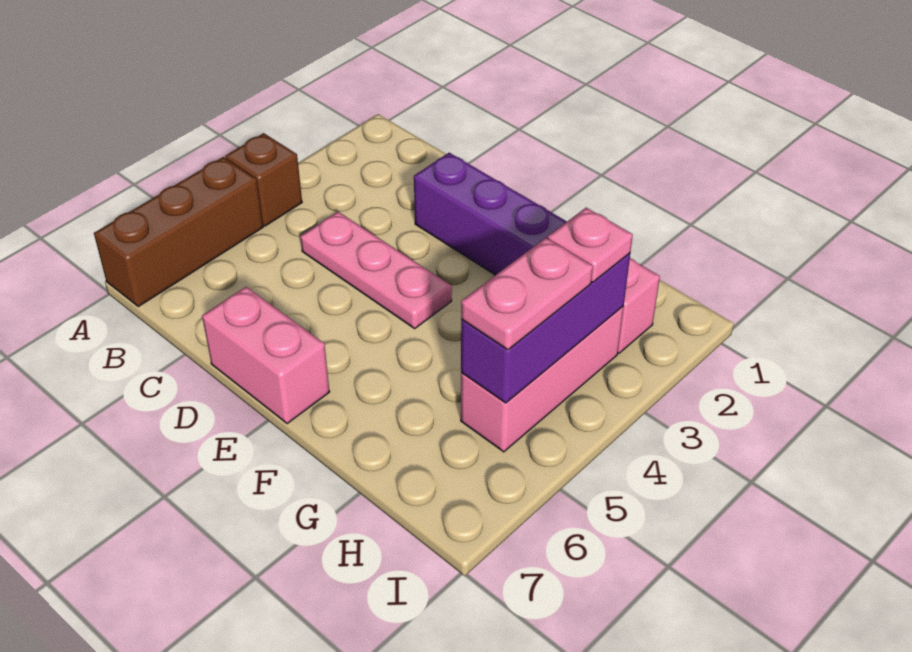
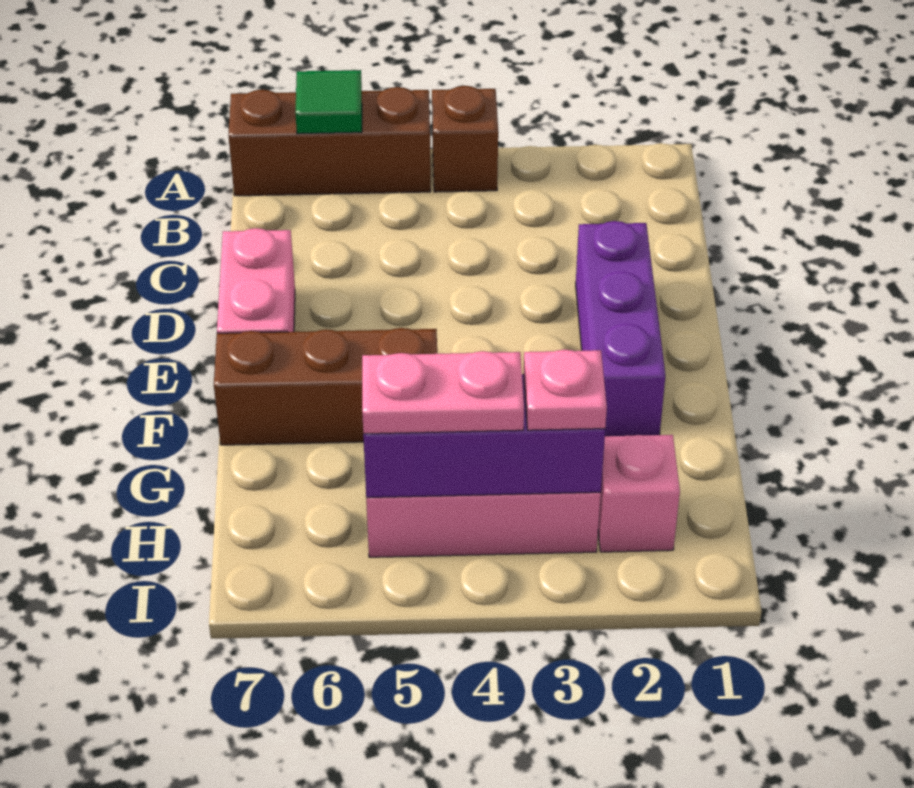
none -> green tile A6 level 2
pink plate C4:E4 level 1 -> none
none -> brown brick F5:F7 level 1

